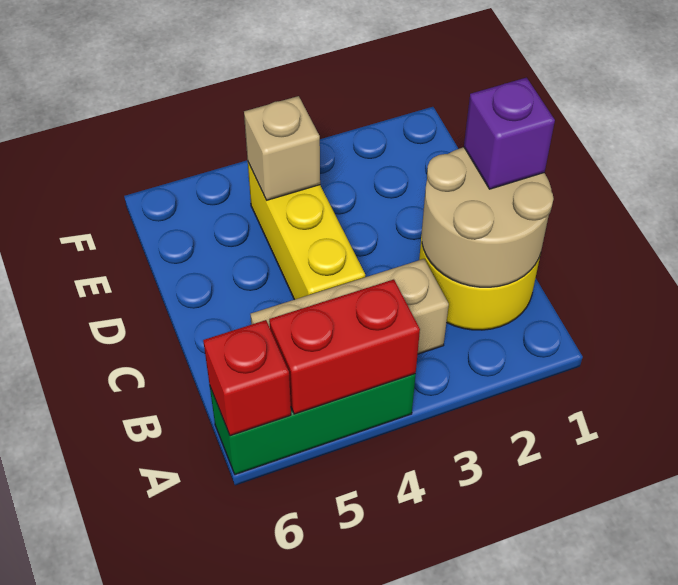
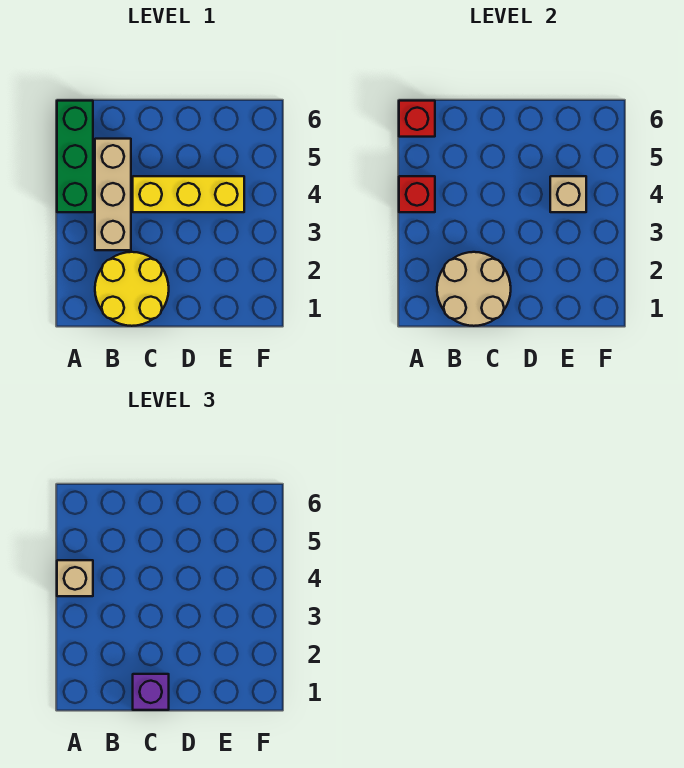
red brick A4:A5 level 2 -> red brick A4 level 2
none -> tan brick A4 level 3

